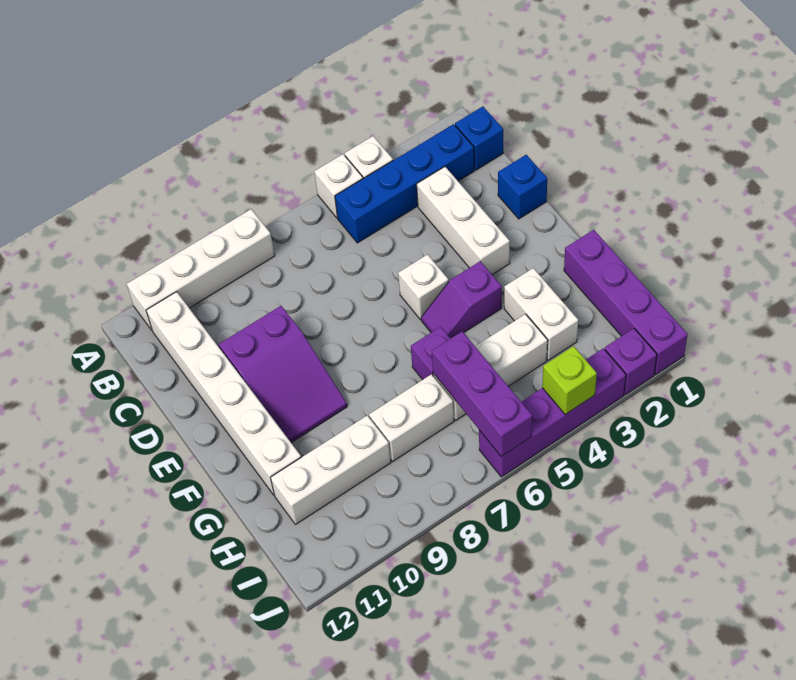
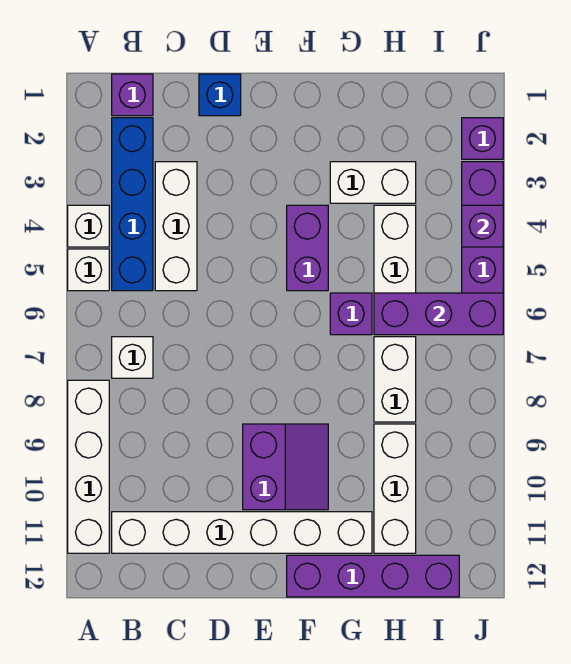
blue brick B1 level 1 -> purple brick B1 level 1
white brick C3:E3 level 1 -> white brick C3:C5 level 1
purple slope D9:F10 level 1 top D -> purple slope E9:F10 level 1 top E
white brick E5 level 1 -> white brick B7 level 1
purple slope F4:F5 level 1 top 4 -> purple brick F4:F5 level 1
purple brick G1:J1 level 1 -> purple brick F12:I12 level 1
lime brick J4 level 2 -> purple brick J4 level 2

